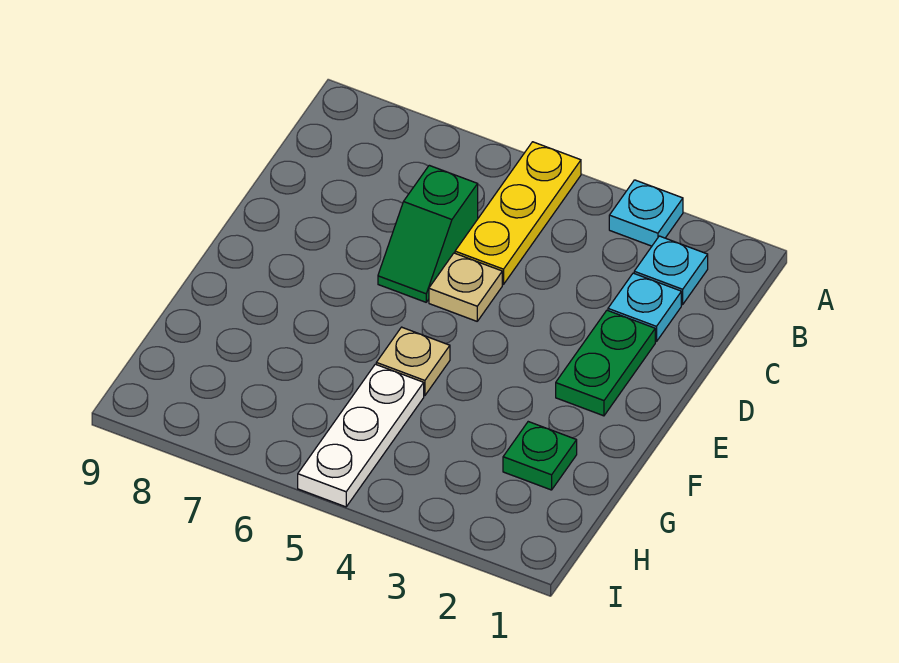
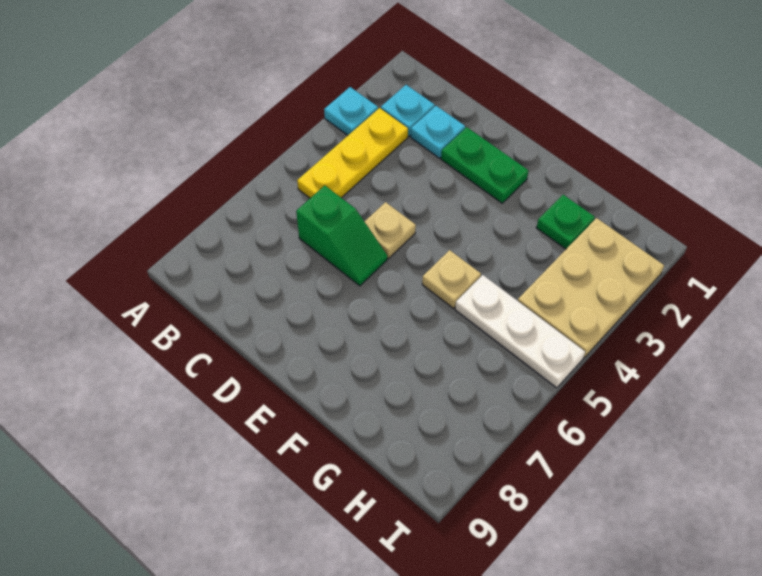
yellow plate A5:C5 level 1 -> yellow plate B3:B5 level 1
none -> tan plate H2:I4 level 1

